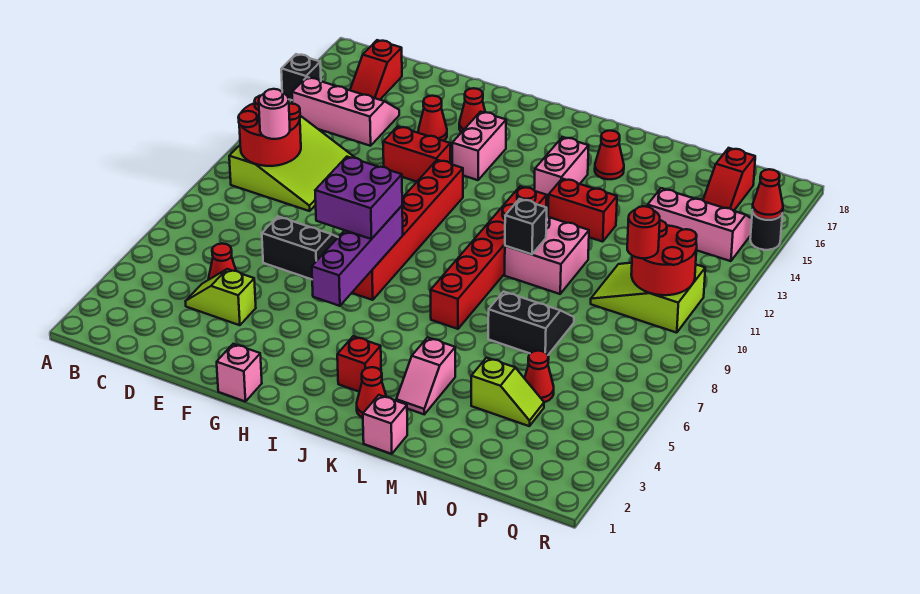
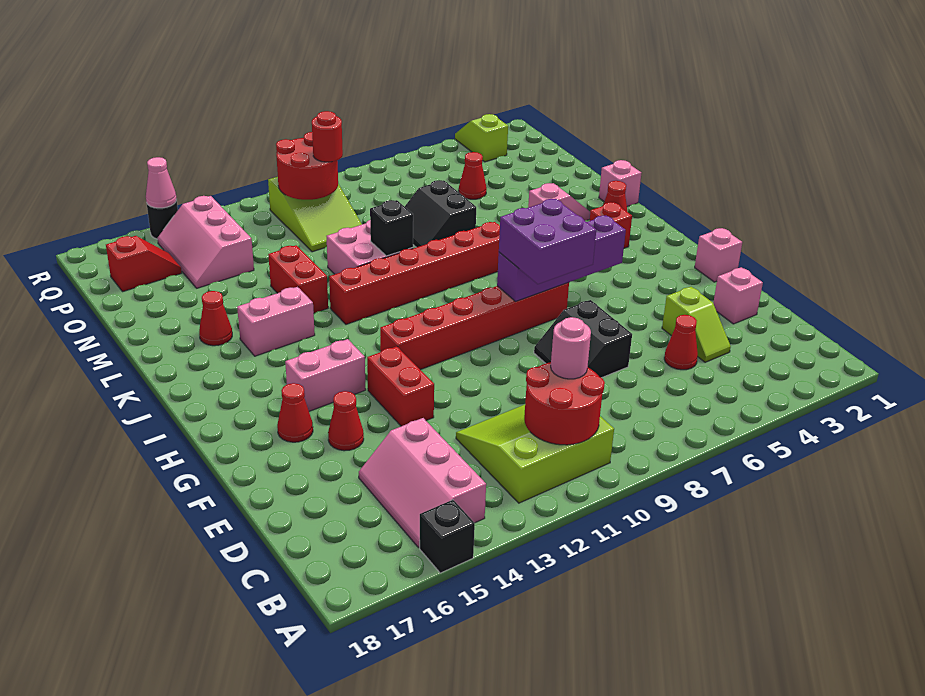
red slope C16:C17 level 1 top 17 -> none
none -> pink brick E2 level 1
lime slope N4:O4 level 1 top N -> lime slope Q3:R3 level 1 top Q
red cone R15 level 2 -> pink cone R15 level 2

